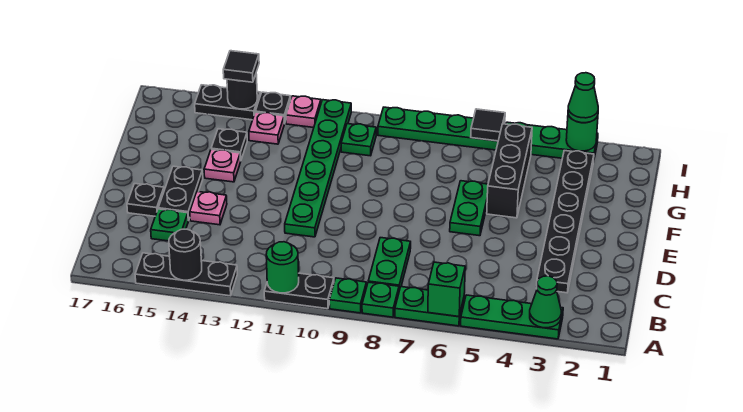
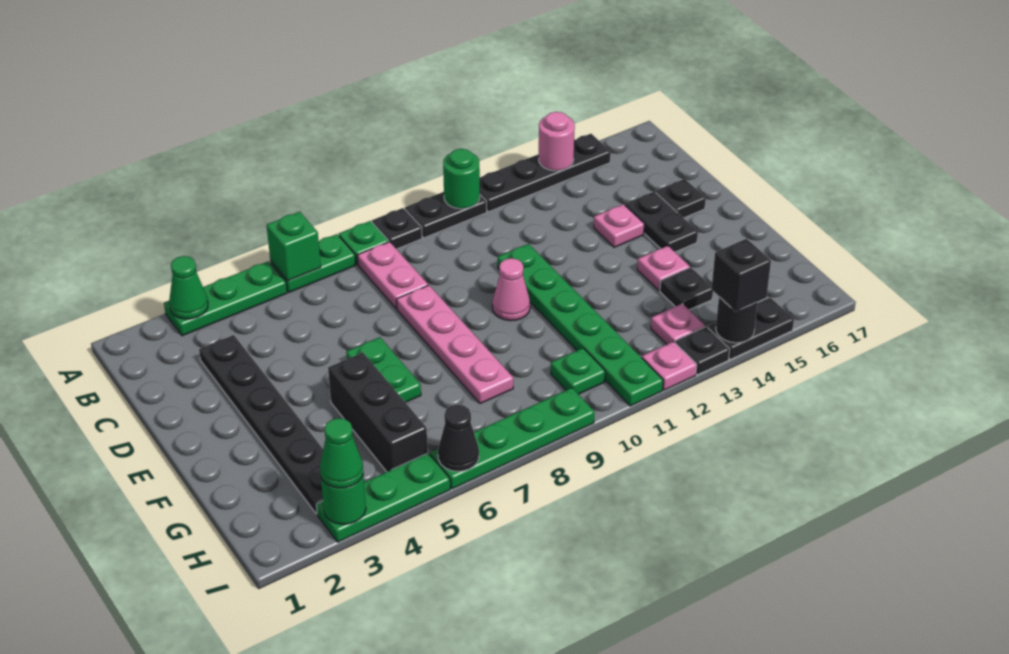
green plate A9 level 1 -> black plate A9 level 1
black plate A13:A15 level 1 -> black plate A12:A15 level 1
black round brick A14 level 2 -> pink round brick A14 level 2
green plate B8:C8 level 1 -> pink plate B8:C8 level 1
green plate C15 level 1 -> none
none -> pink plate D8:G8 level 1
none -> pink cone E10 level 1
black tile I6 level 2 -> black cone I6 level 2
black tile I14 level 3 -> black brick I14 level 3

